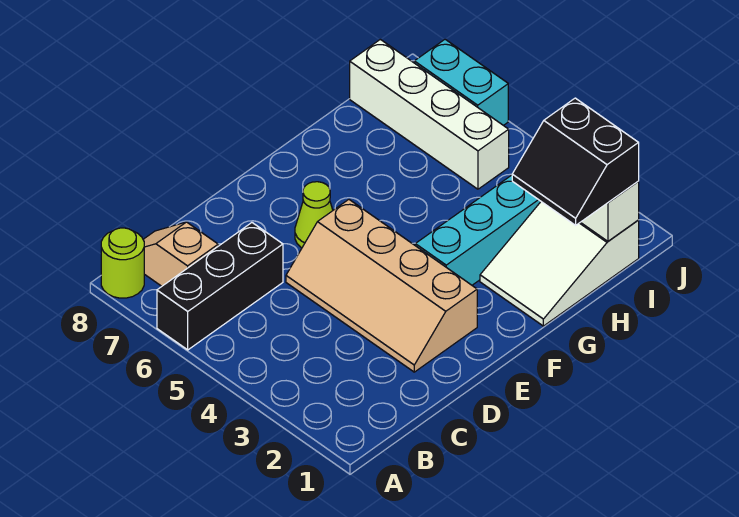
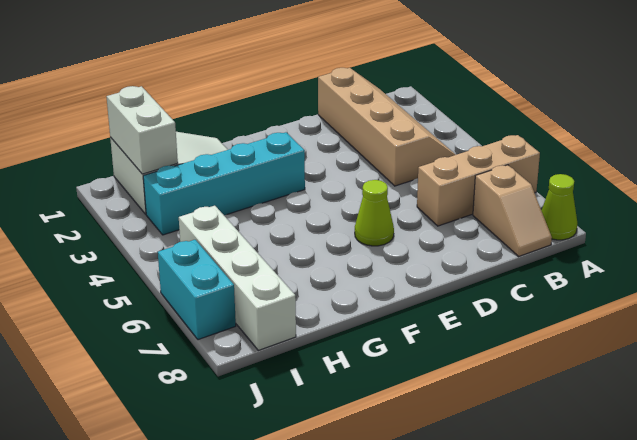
black brick A6:C6 level 1 -> tan brick A6:C6 level 1
lime round brick A8 level 1 -> lime cone A8 level 1
tan slope D2:E5 level 1 top E -> tan slope B1:C4 level 1 top C
black slope H1:I2 level 3 top I -> none

